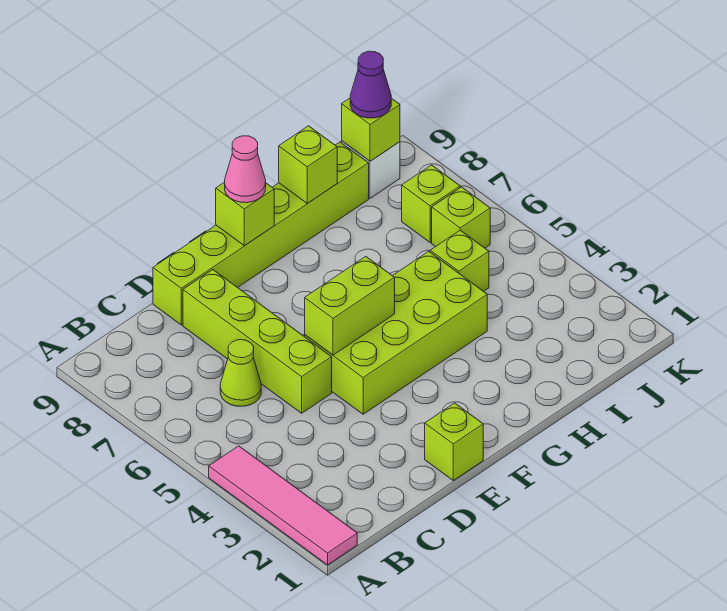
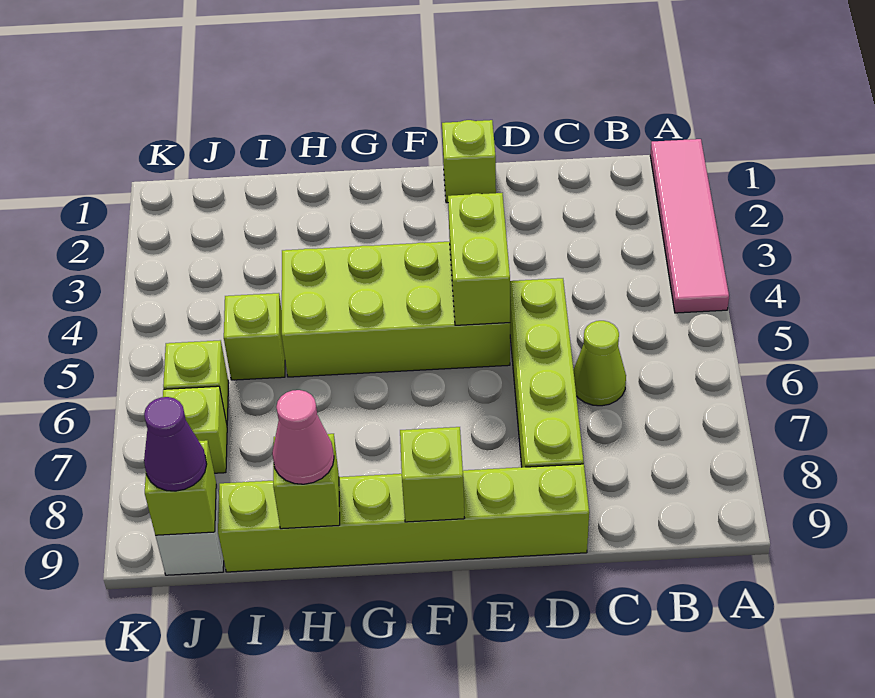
lime brick E5:F5 level 2 -> lime brick E4:E5 level 2
pink cone F9 level 3 -> pink cone H9 level 3

